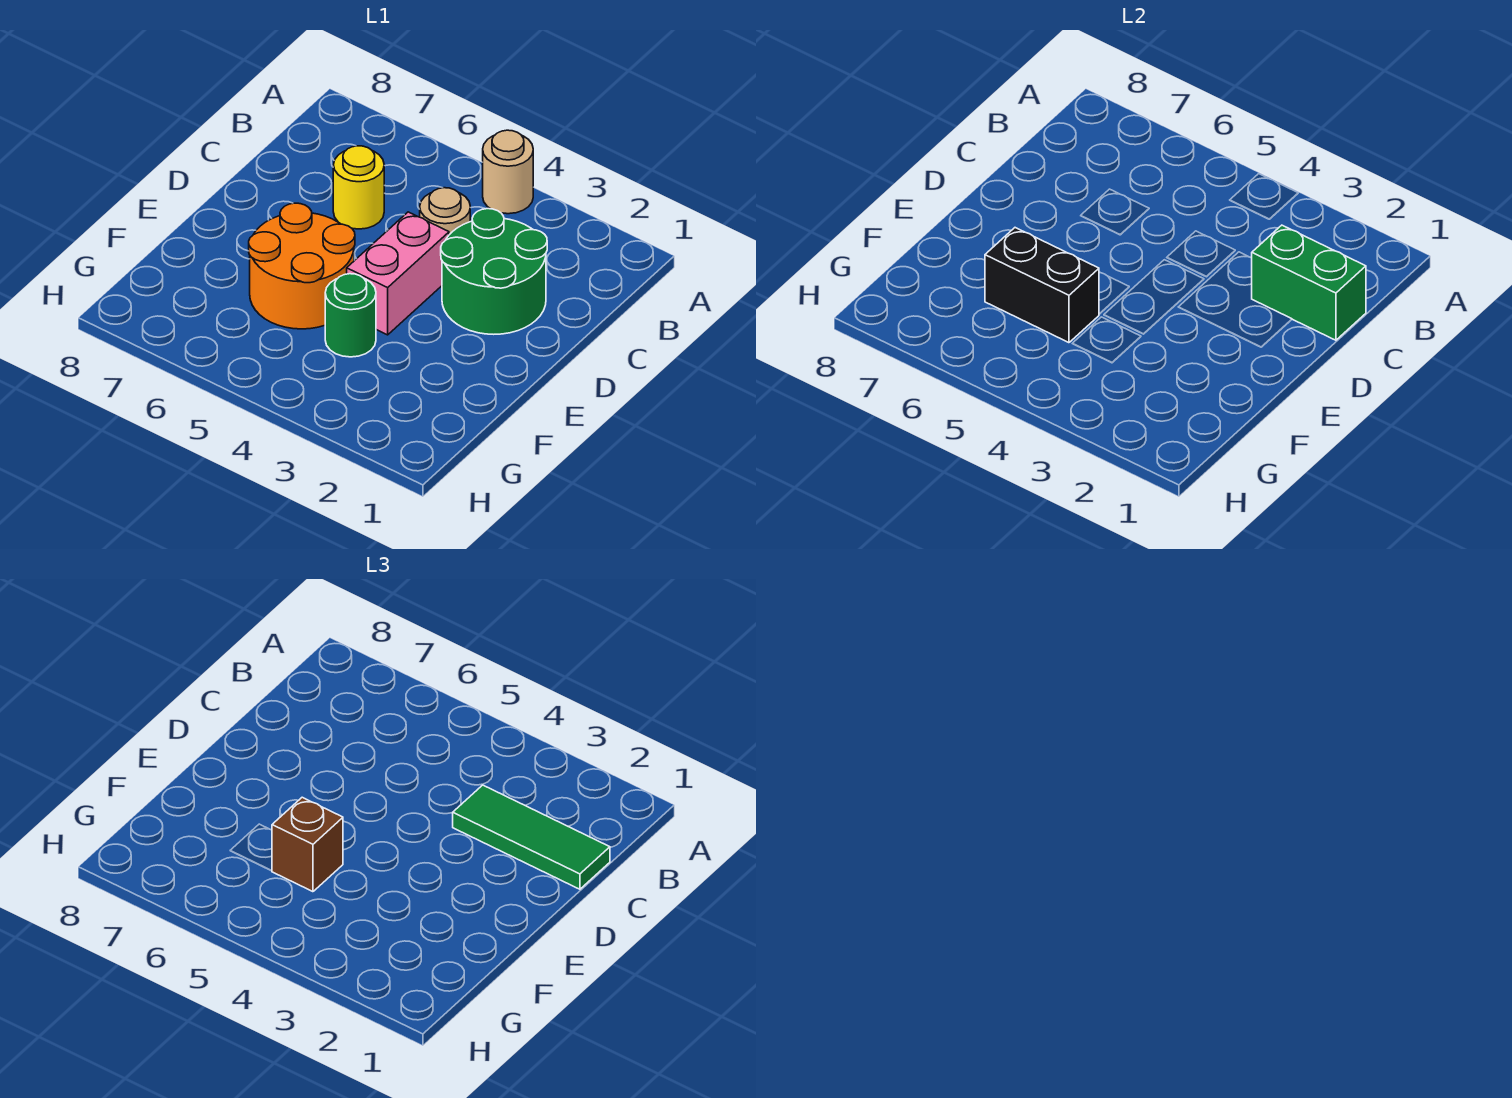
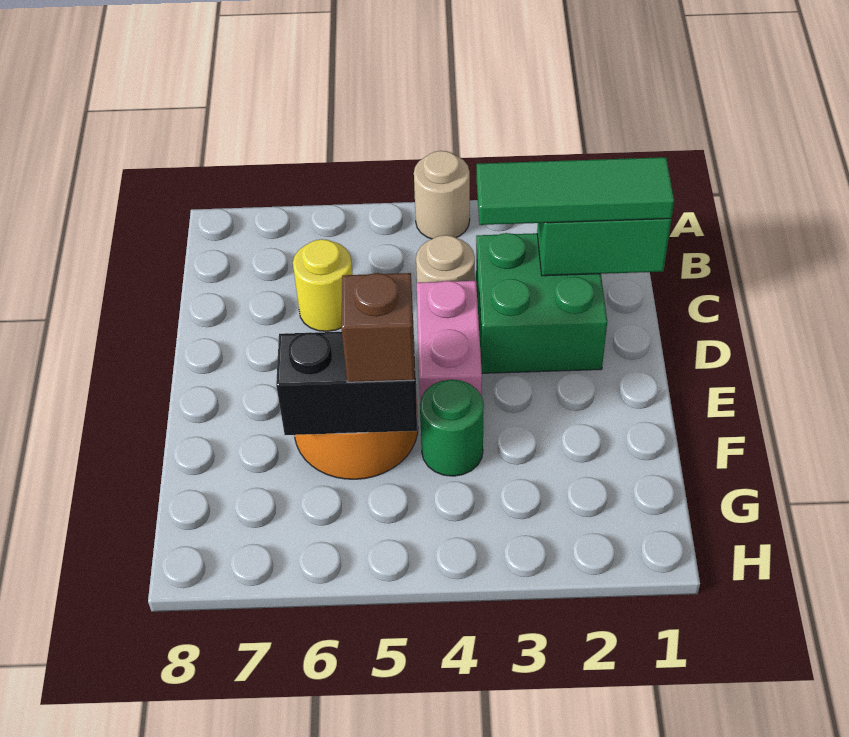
green round brick C2:D3 level 1 -> green brick C2:D3 level 1

